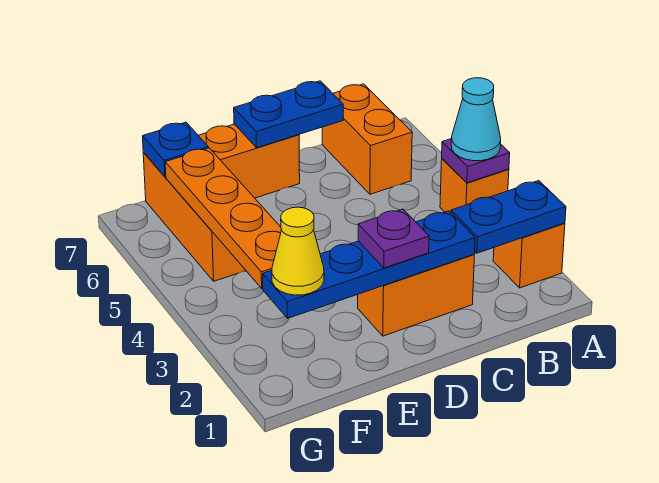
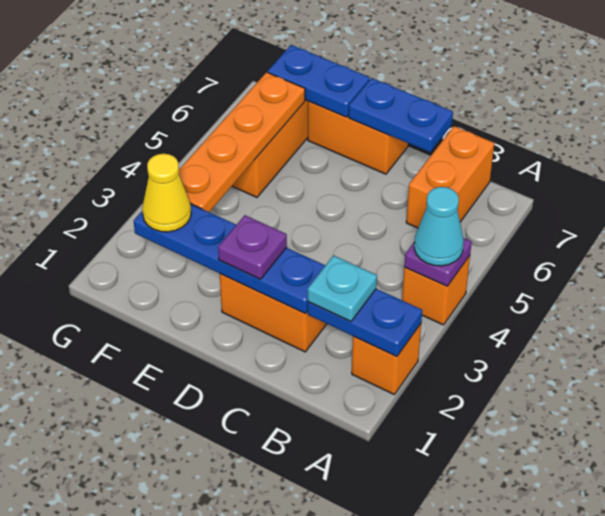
none -> cyan plate B2 level 3
blue plate F7 level 2 -> blue plate E7:F7 level 2

